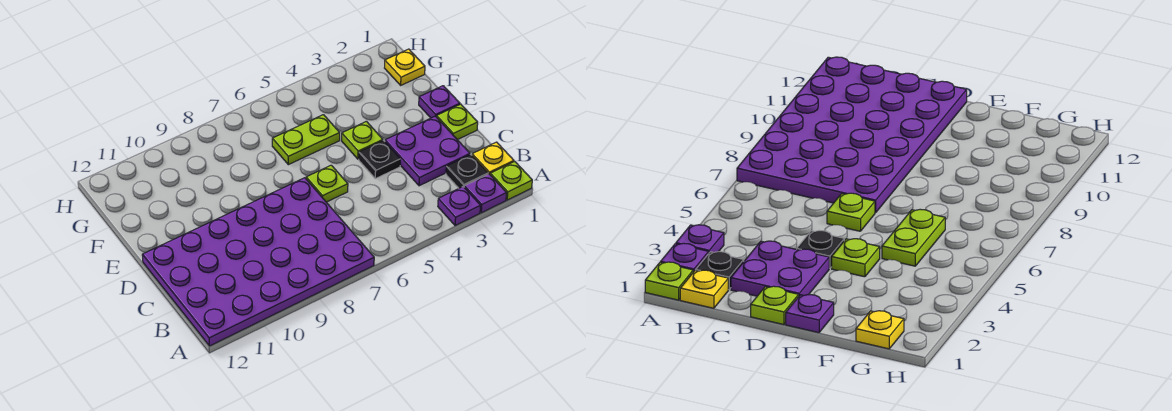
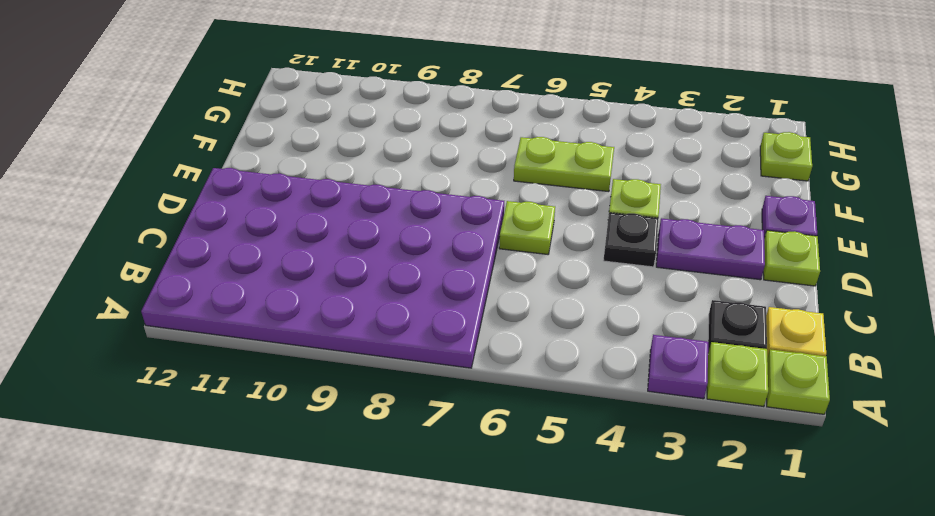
purple plate A2 level 1 -> lime plate A2 level 1
purple plate C2:D3 level 1 -> purple plate D2:D3 level 1
yellow plate G1 level 1 -> lime plate G1 level 1

